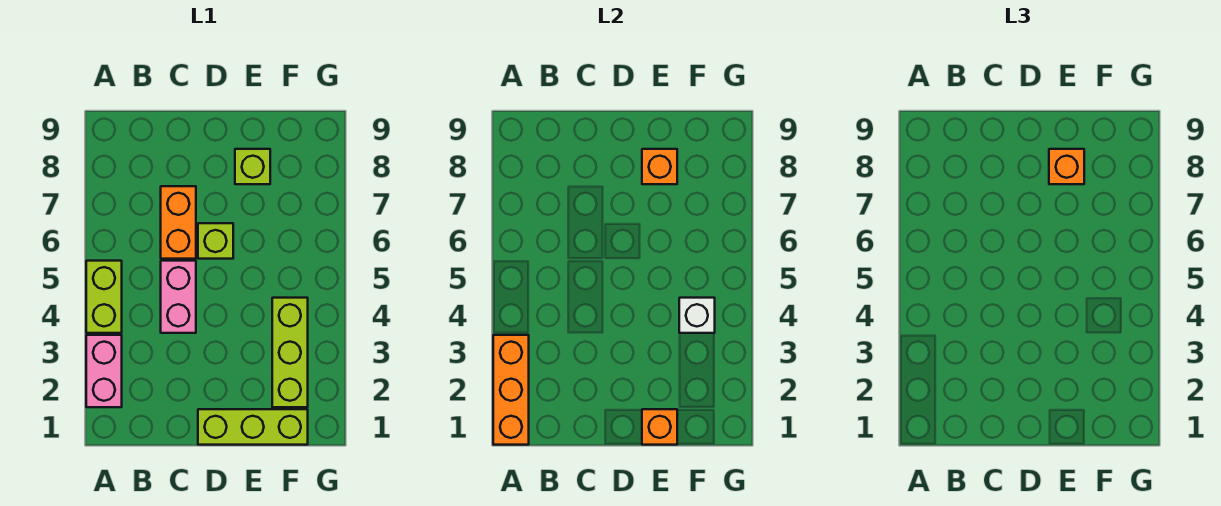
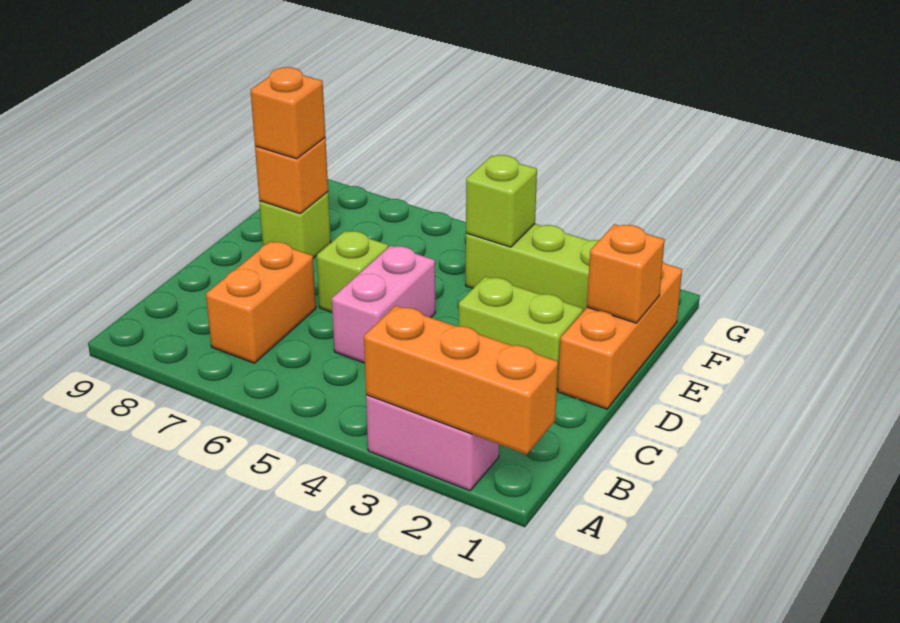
lime brick A4:A5 level 1 -> lime brick D2:D3 level 1
pink brick C4:C5 level 1 -> pink brick C5:D5 level 1
orange brick C6:C7 level 1 -> orange brick B7:C7 level 1
lime brick D1:F1 level 1 -> orange brick D1:F1 level 1
white brick F4 level 2 -> lime brick F4 level 2

